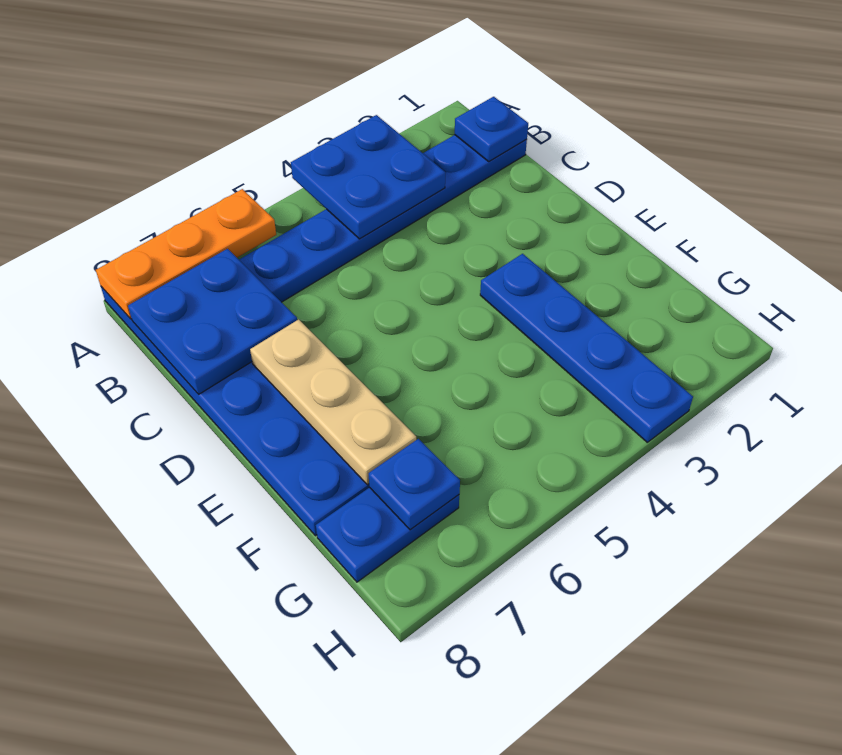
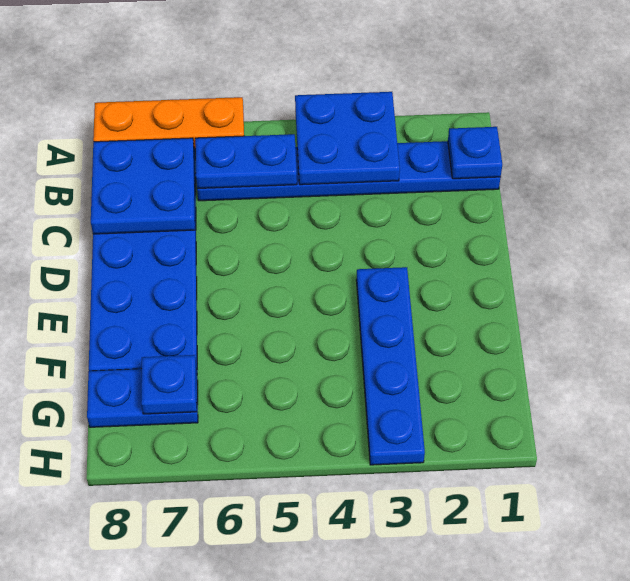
none -> blue plate B5:B6 level 2
tan plate D7:F7 level 2 -> none

